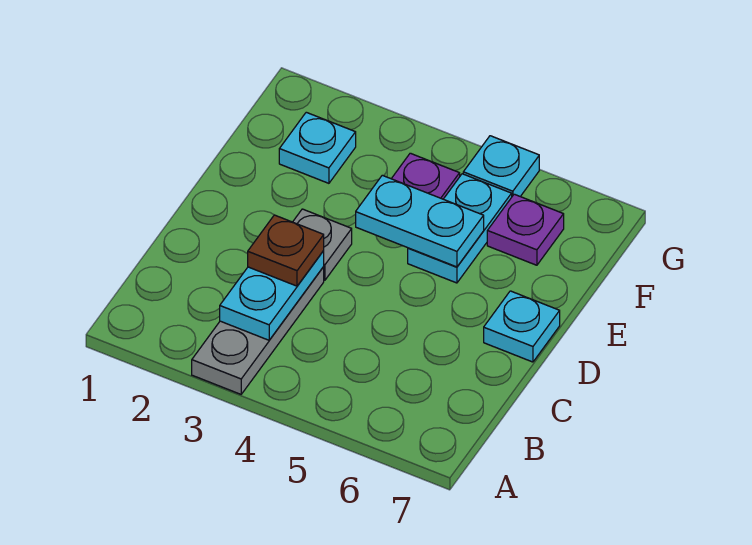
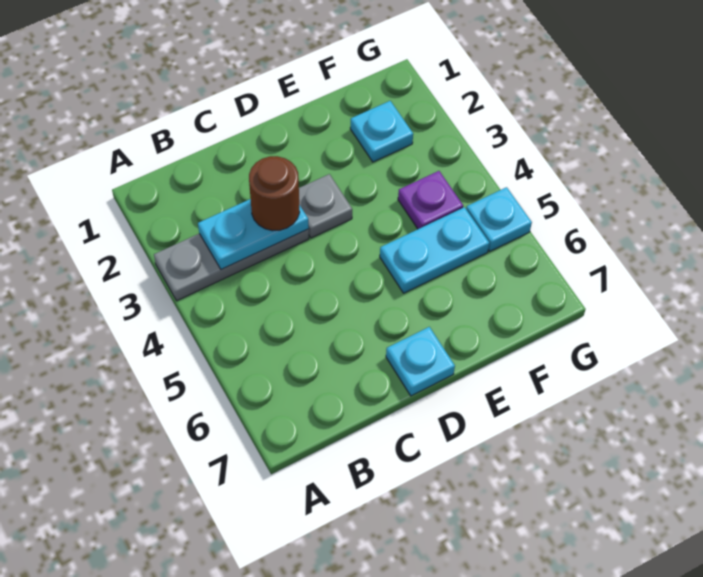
brown plate C3 level 3 -> brown round brick C3 level 3
cyan plate E4:E5 level 2 -> none
purple plate F6 level 1 -> none

